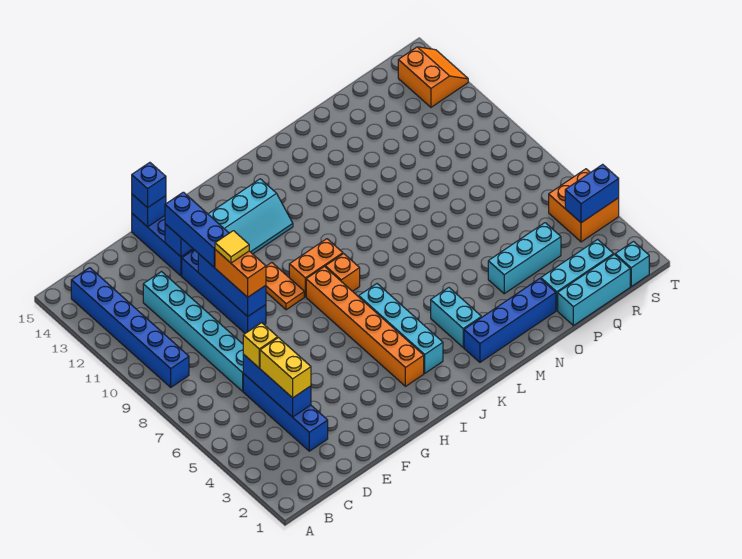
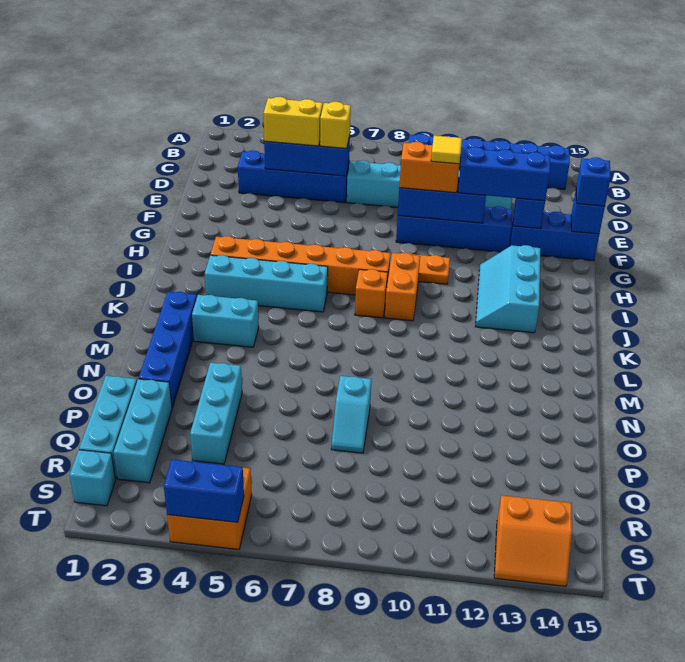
none -> cyan slope O8:P8 level 1 top O
blue brick S4:T4 level 2 -> blue brick T4:T5 level 2

